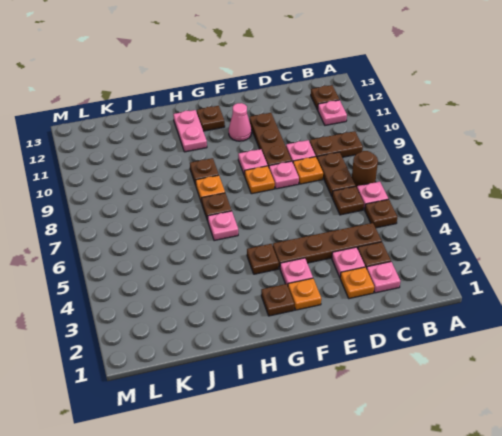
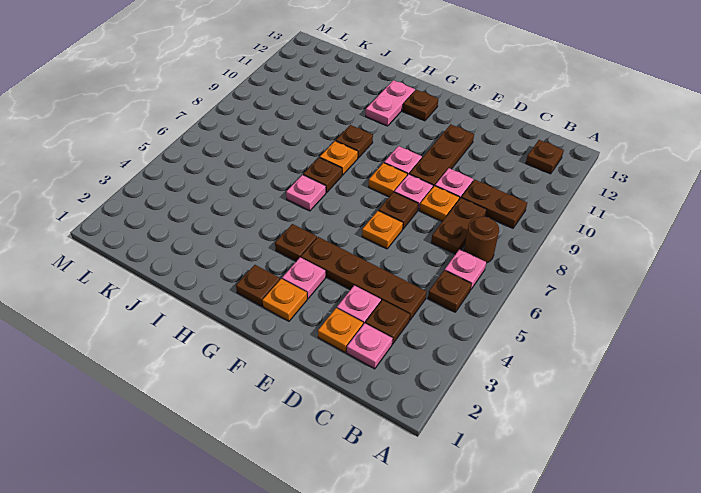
pink plate B11 level 1 -> none
brown plate C6 level 1 -> brown plate E7 level 1
none -> orange plate E6 level 1
pink cone F11 level 1 -> none

